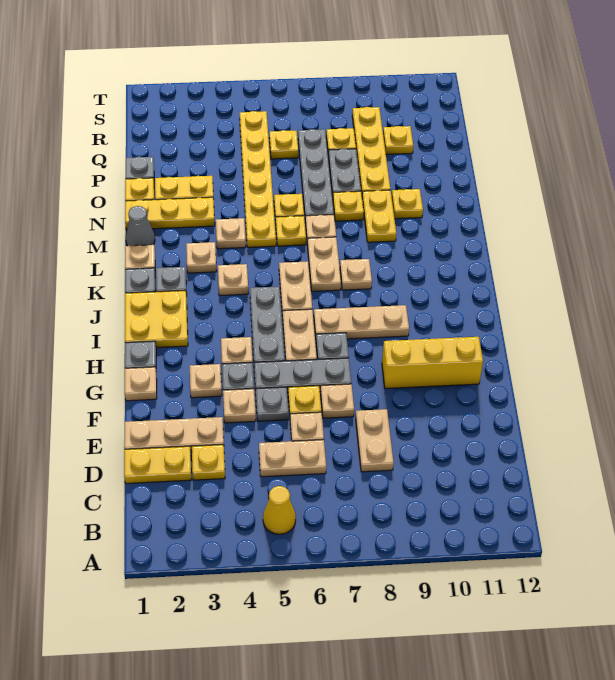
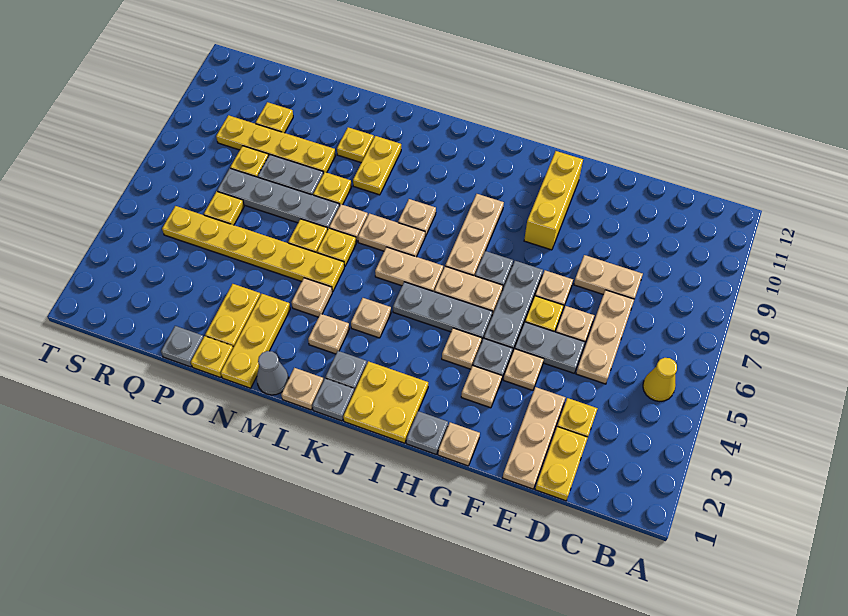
tan plate D5:D6 level 1 -> tan plate D5:D7 level 1
grey plate F5 level 1 -> grey plate E5:F5 level 1
yellow plate M9:N9 level 1 -> yellow plate M9:M10 level 1

